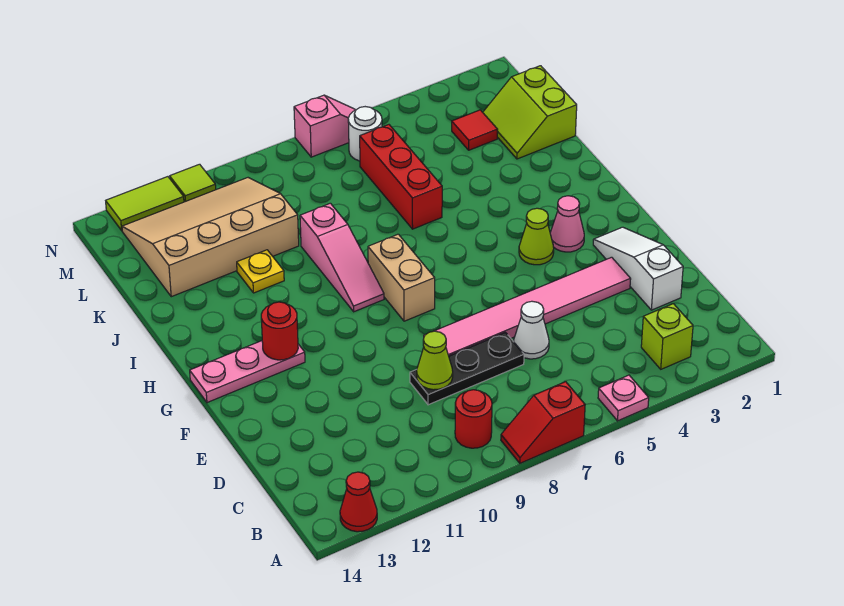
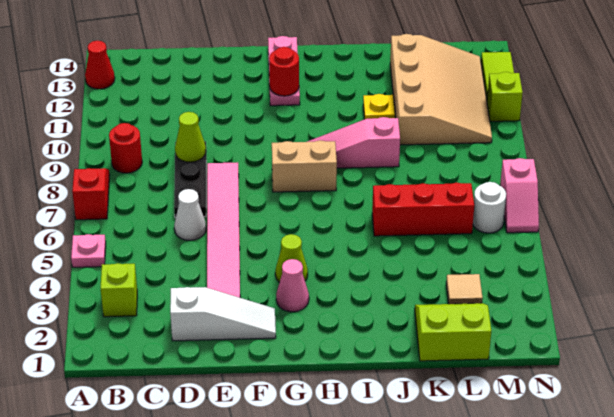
red tile L3 level 1 -> tan tile L3 level 1
lime tile N11 level 1 -> lime brick N11 level 1

